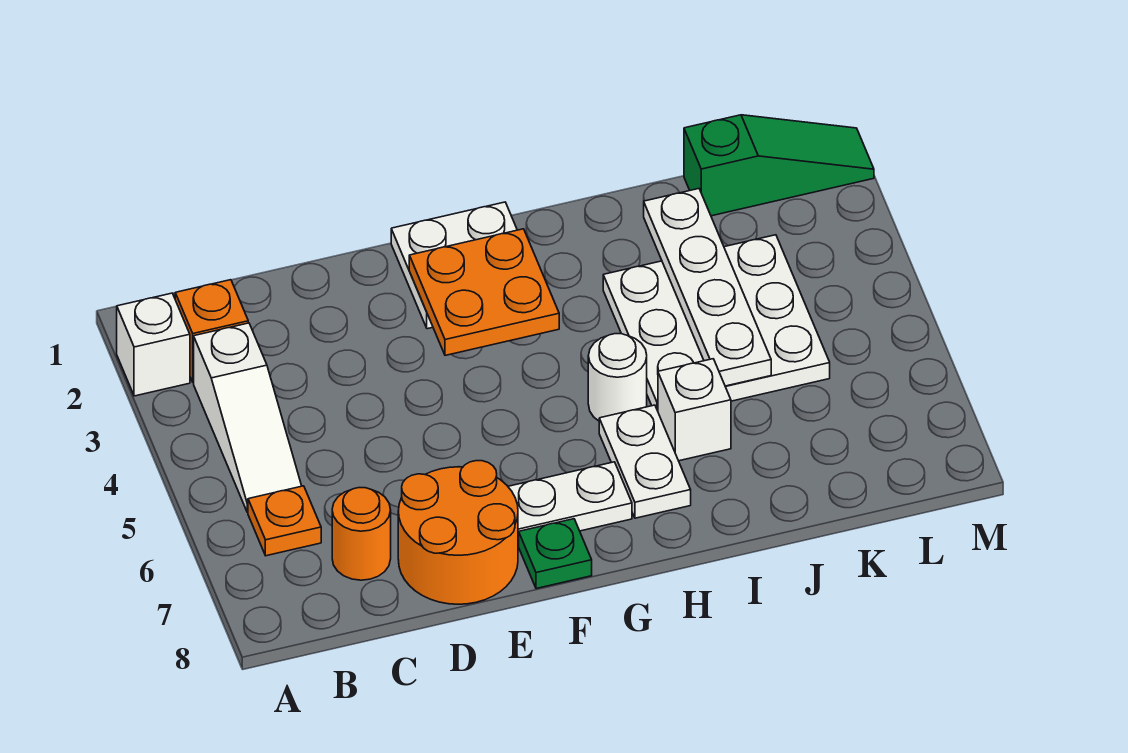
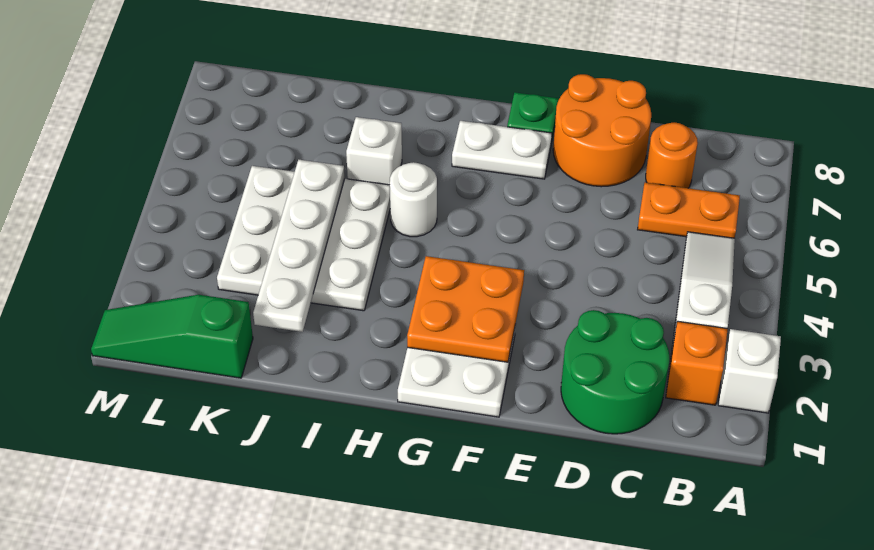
orange plate B6 level 1 -> orange plate B6:C6 level 1
none -> green round brick C1:D2 level 1
white plate H6:H7 level 1 -> none

